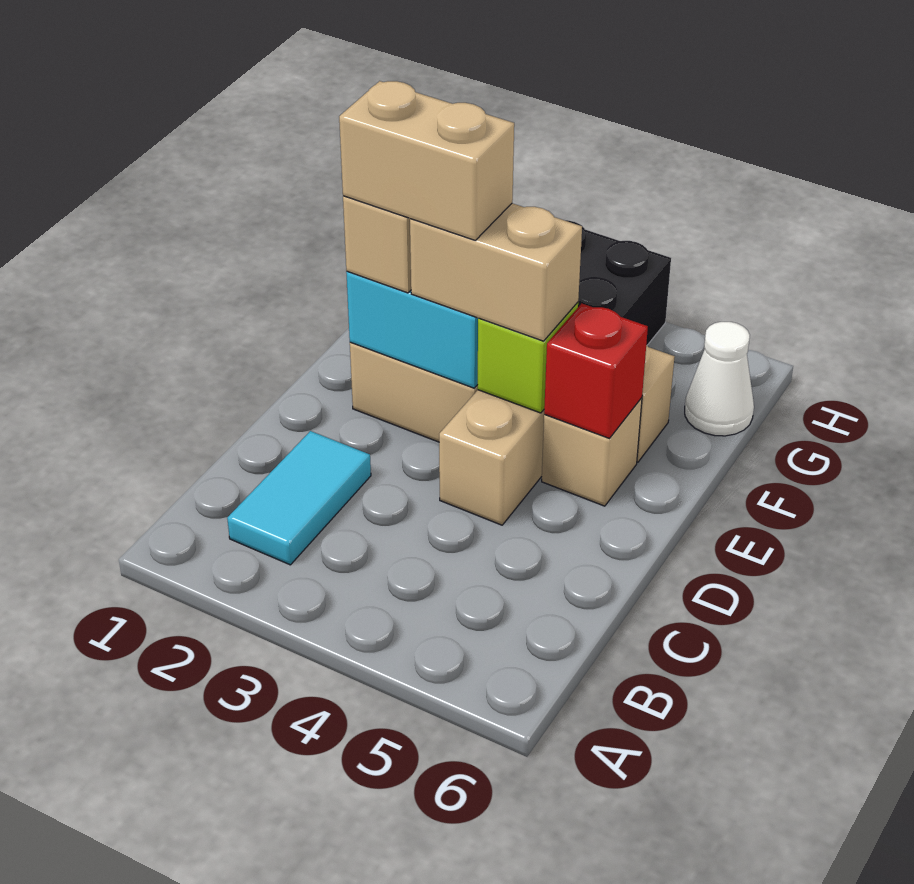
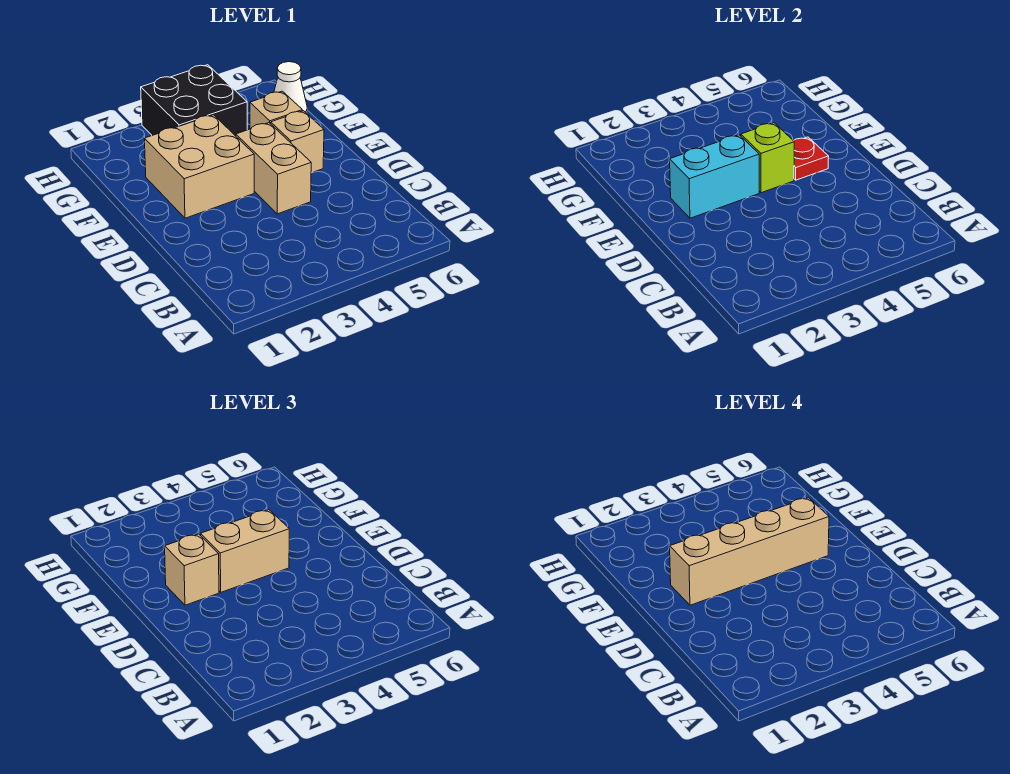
cyan tile B2:C2 level 1 -> none
tan brick E2:E3 level 4 -> tan brick E2:E5 level 4
red brick E5 level 2 -> red plate E5 level 2

